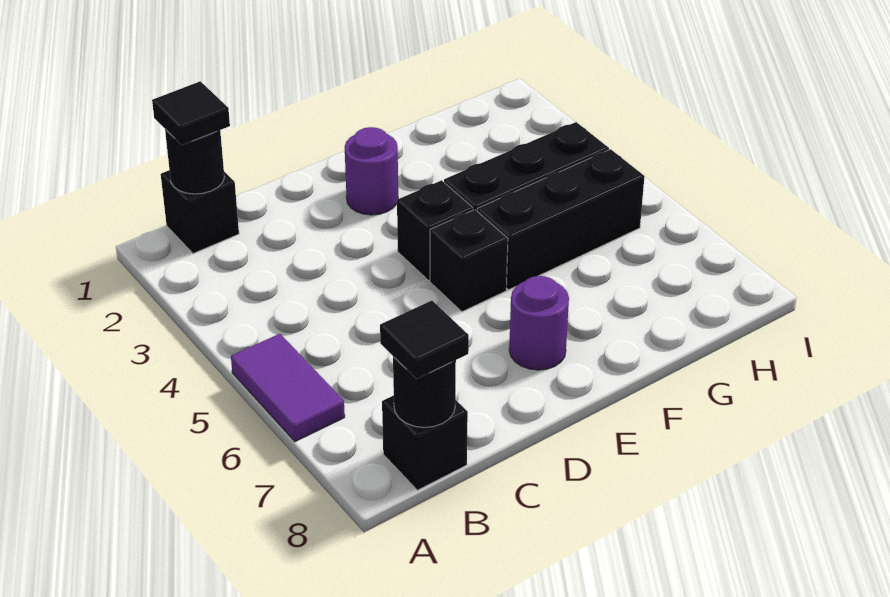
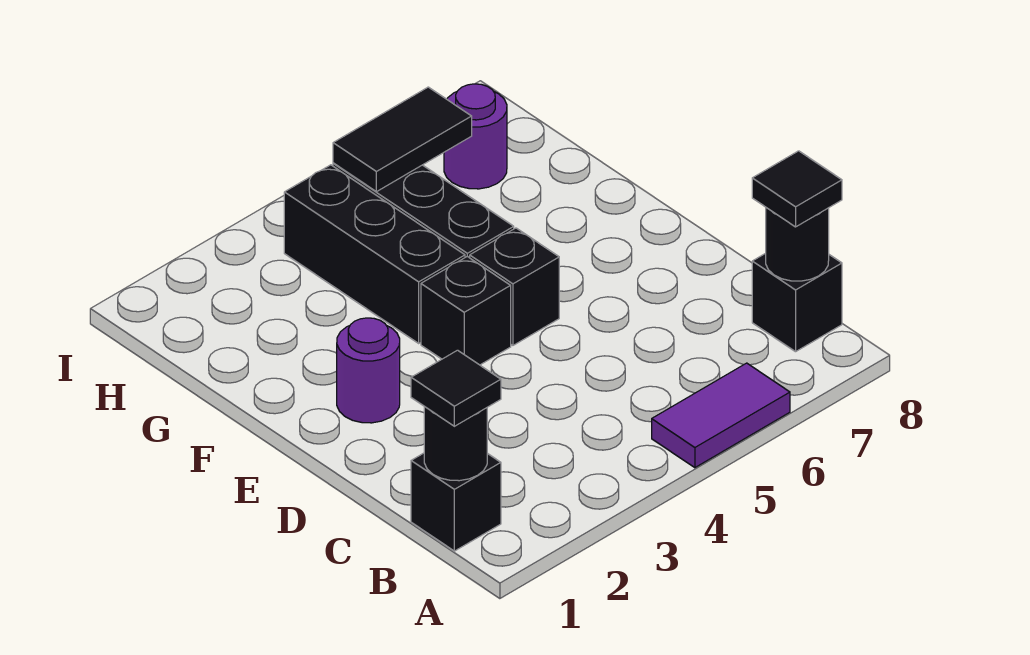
purple round brick E7 level 1 -> purple round brick H7 level 1
none -> black tile H5:H6 level 2

